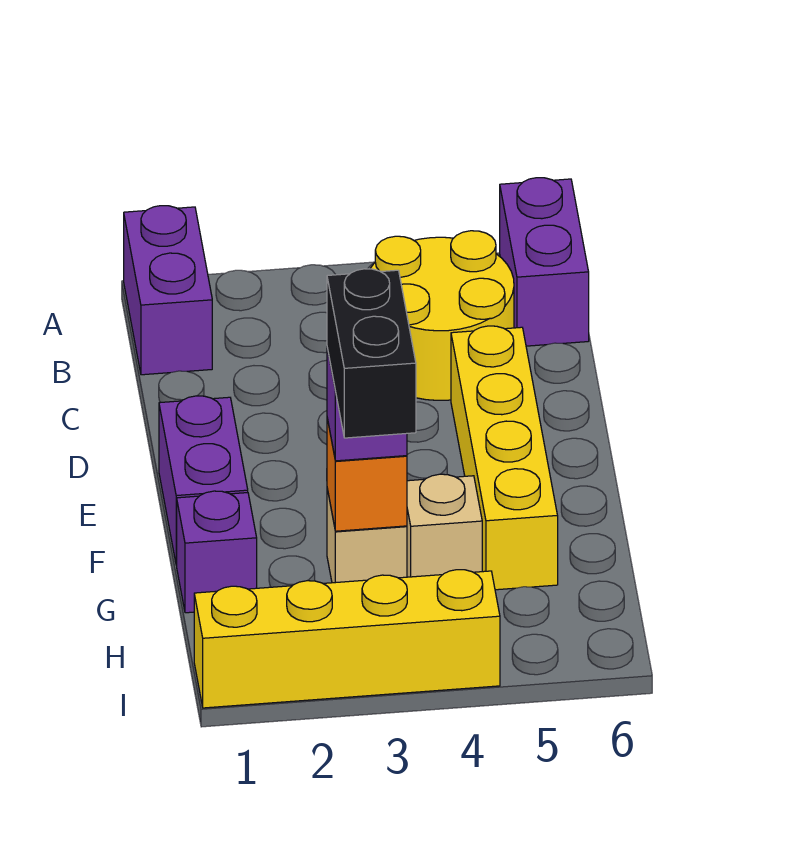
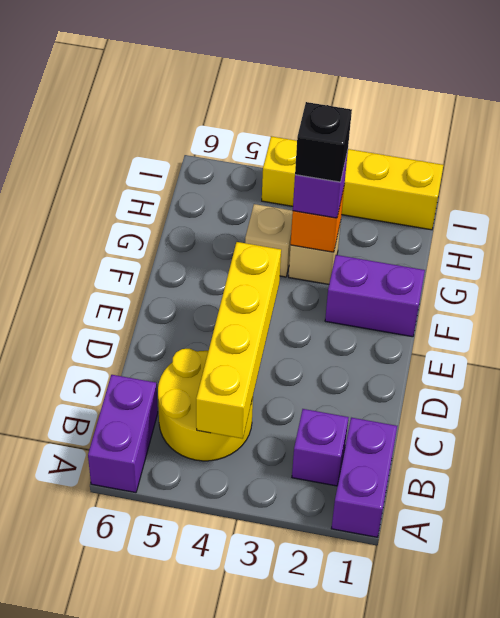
yellow brick D5:G5 level 1 -> yellow brick B4:E4 level 2
purple brick E1:F1 level 1 -> purple brick F1:F2 level 1
purple brick G1 level 1 -> purple brick B2 level 1
black brick G3:H3 level 4 -> black brick G3 level 4

